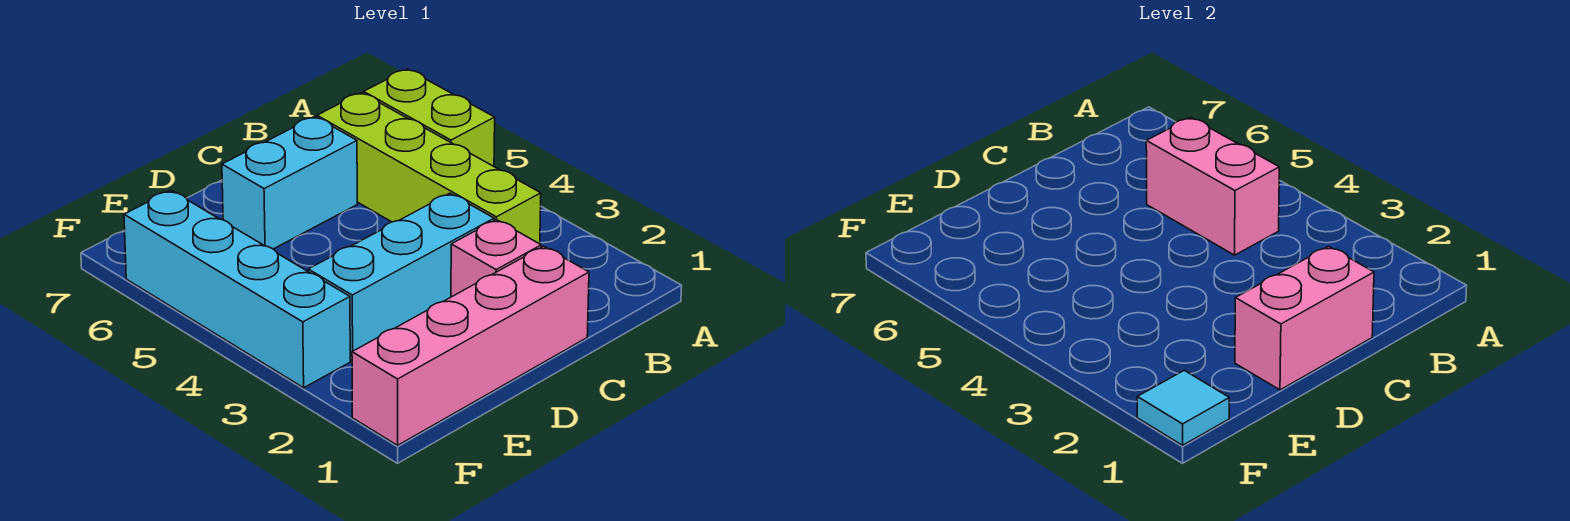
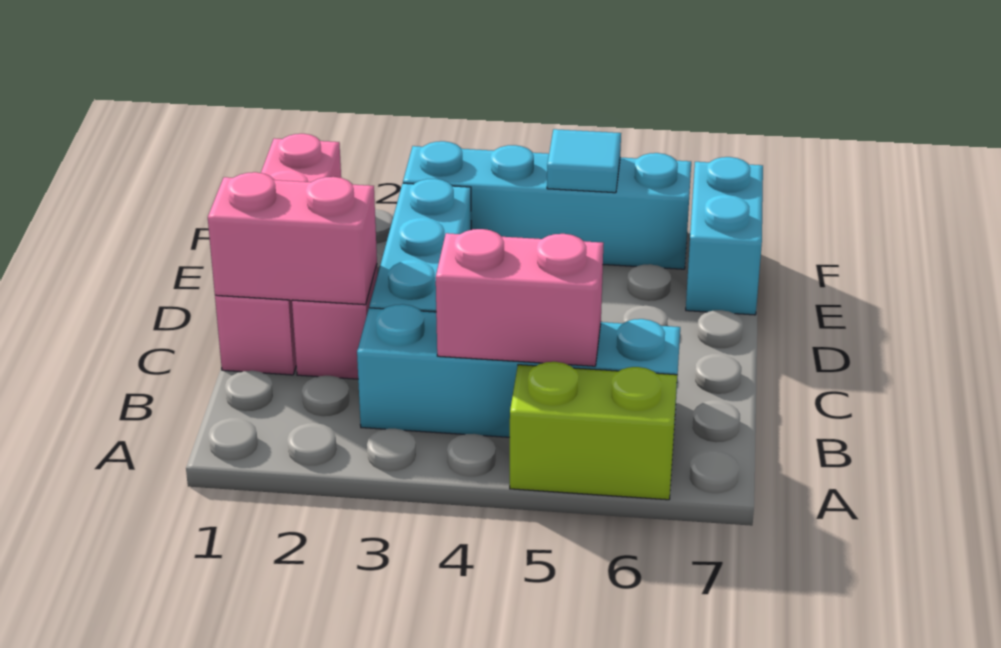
lime brick B3:B6 level 1 -> cyan brick B3:B6 level 1
pink brick C1:D1 level 2 -> pink brick C1:C2 level 2
cyan brick C6:D6 level 1 -> cyan brick E7:F7 level 1
cyan tile F1 level 2 -> cyan tile F5 level 2

